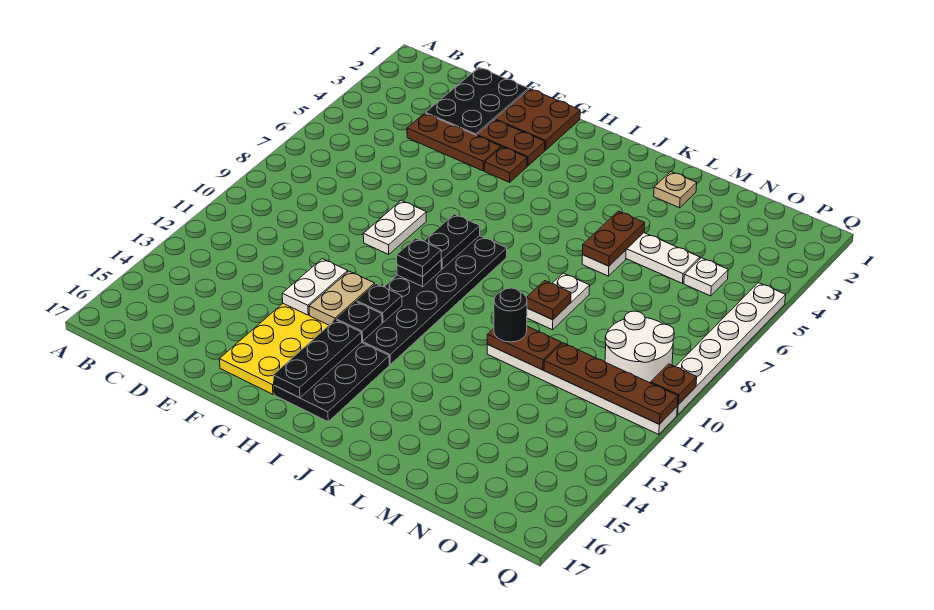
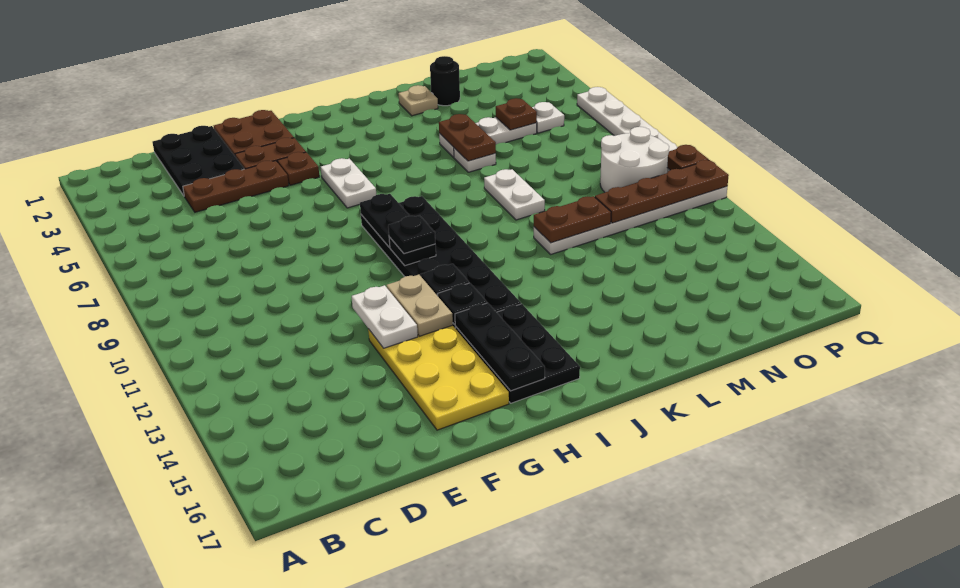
white plate F8:F9 level 1 -> white plate H5:H6 level 1
brown plate L9 level 2 -> brown plate N5 level 2
black round brick L11 level 3 -> black round brick M2 level 1

